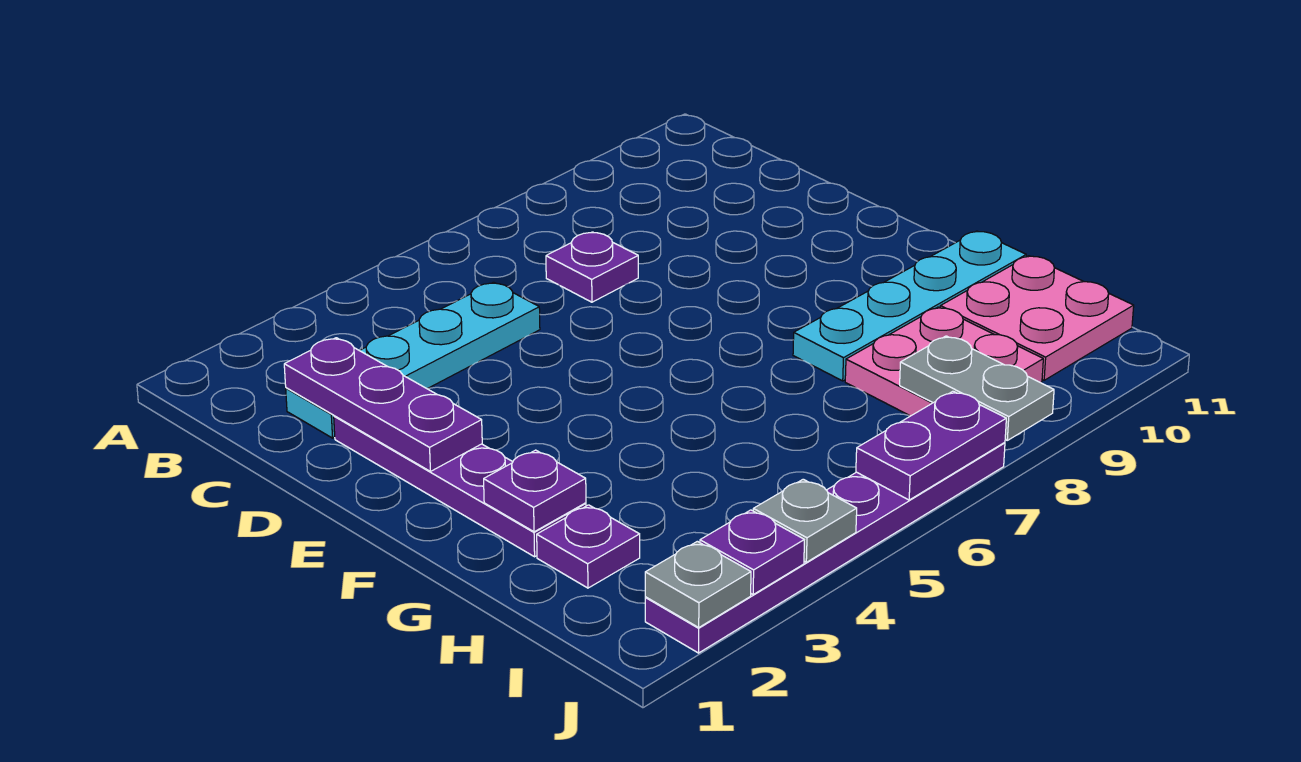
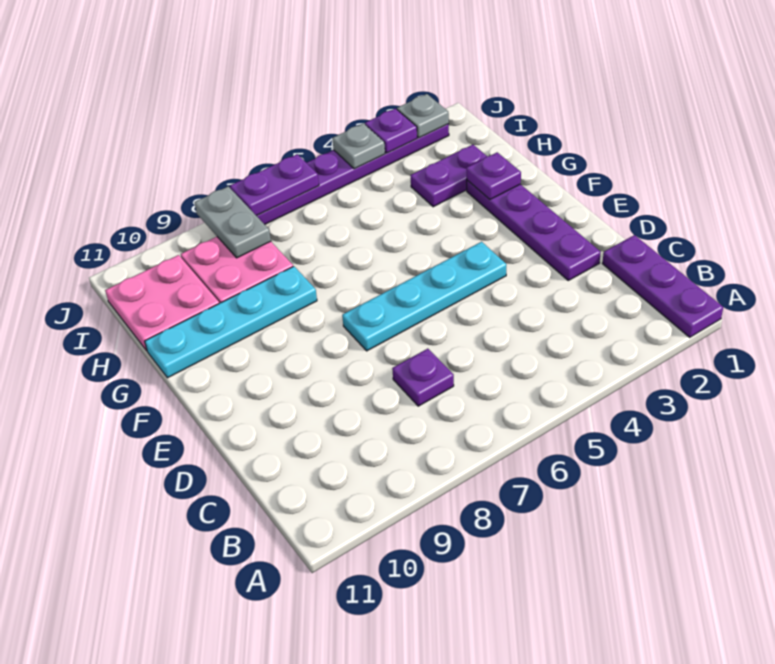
cyan plate C2:C5 level 1 -> cyan plate E4:E7 level 1
purple plate C2:E2 level 2 -> purple plate A1:C1 level 1
purple plate H2 level 1 -> purple plate H2:H3 level 1

